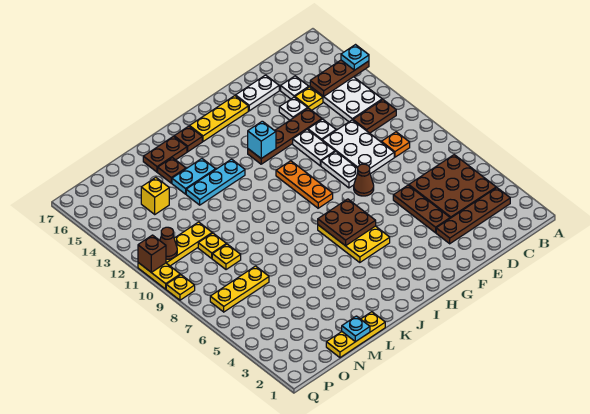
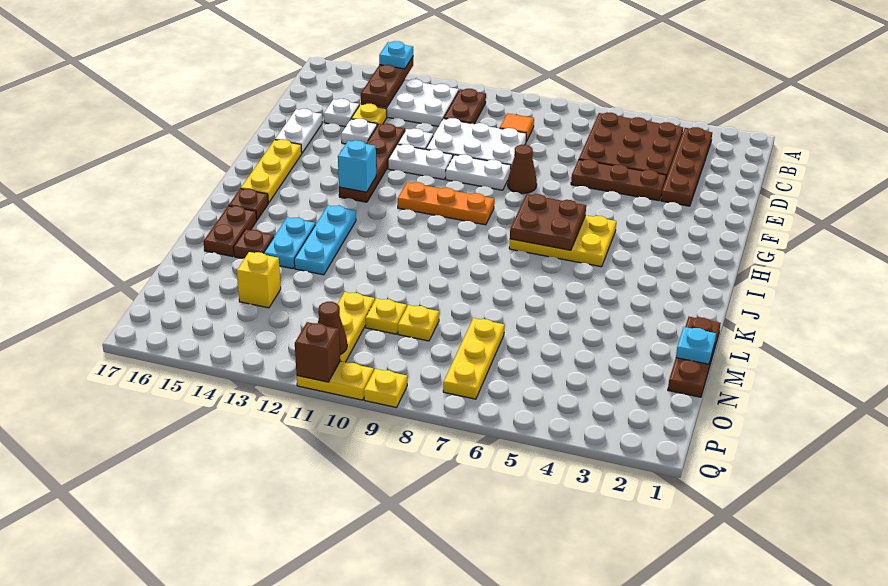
orange plate C9 level 1 -> orange tile C9 level 1
yellow plate L1:N1 level 1 -> brown plate L1:N1 level 1

